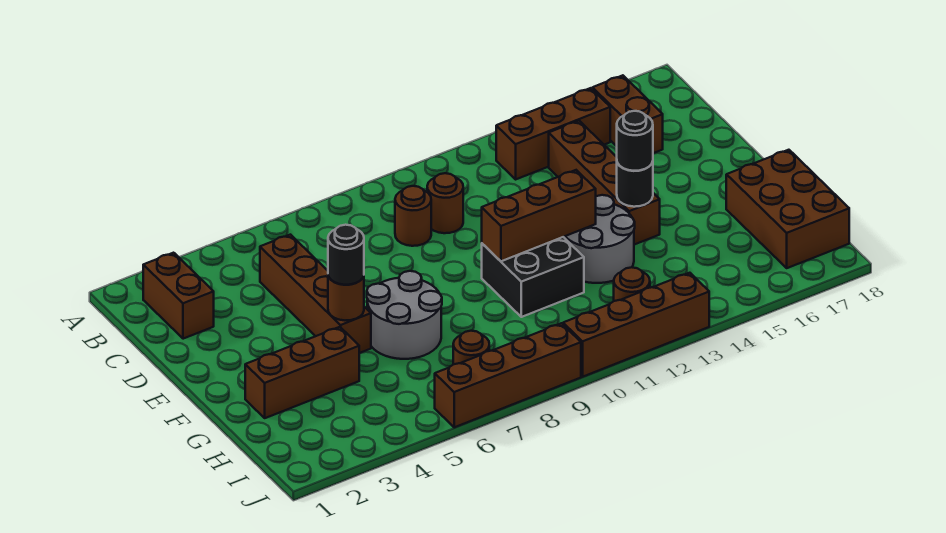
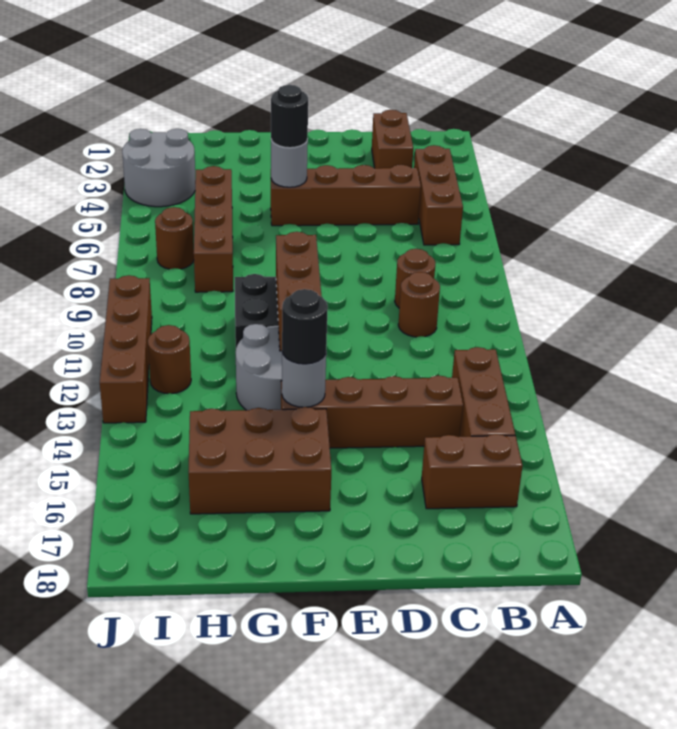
brown brick B2:C2 level 1 -> brown brick C2:C3 level 1
brown round brick F5 level 2 -> grey round brick F5 level 2
grey round brick F6:G7 level 1 -> grey round brick I3:J4 level 1
black round brick F14 level 2 -> grey round brick F14 level 2
brown brick G2:G4 level 1 -> brown brick B4:B6 level 1
brown brick G17:I18 level 1 -> brown brick F15:H16 level 1
brown brick J6:J9 level 1 -> brown brick H5:H8 level 1

